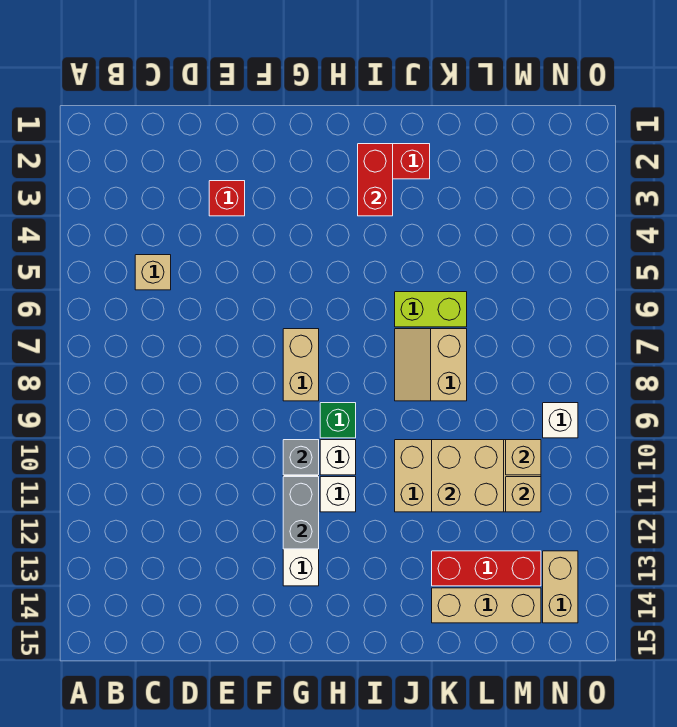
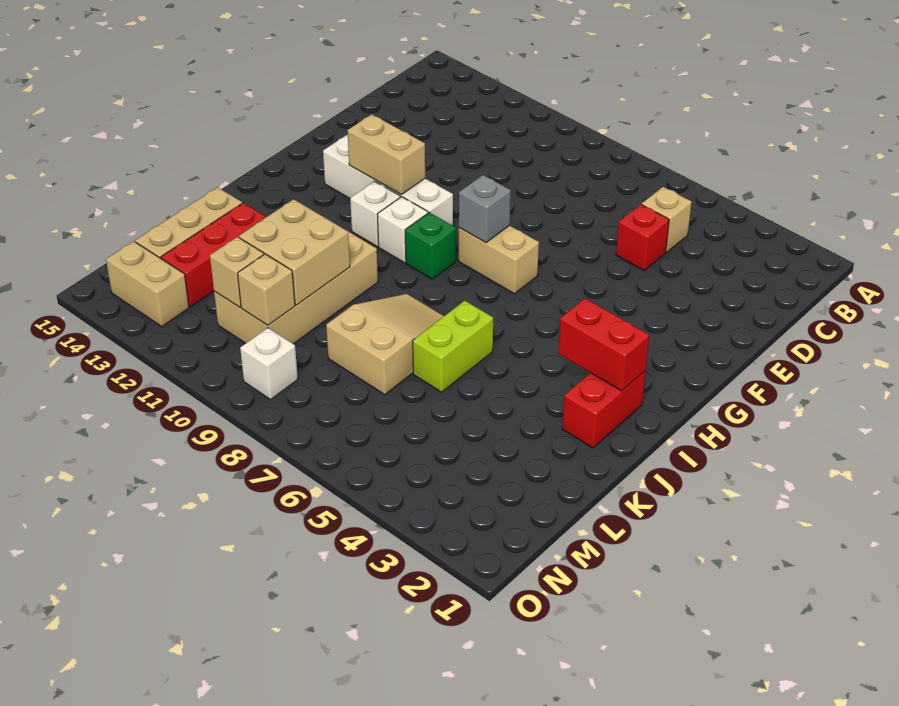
red brick E3 level 1 -> red brick D5 level 1
grey brick G10 level 2 -> grey brick G8 level 2
grey brick G11:G12 level 2 -> tan brick G11:G12 level 2
tan slope J7:K8 level 1 top K -> tan slope J7:L8 level 1 top L

